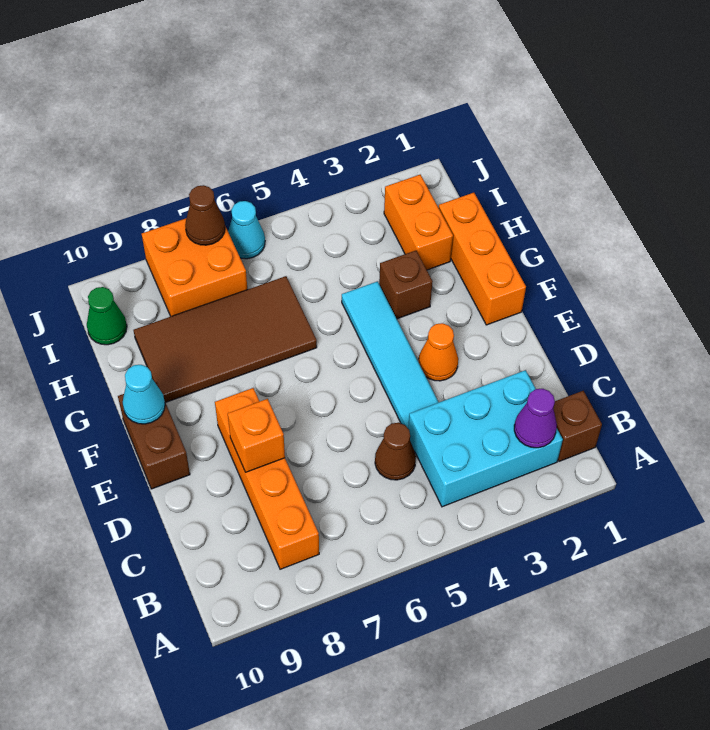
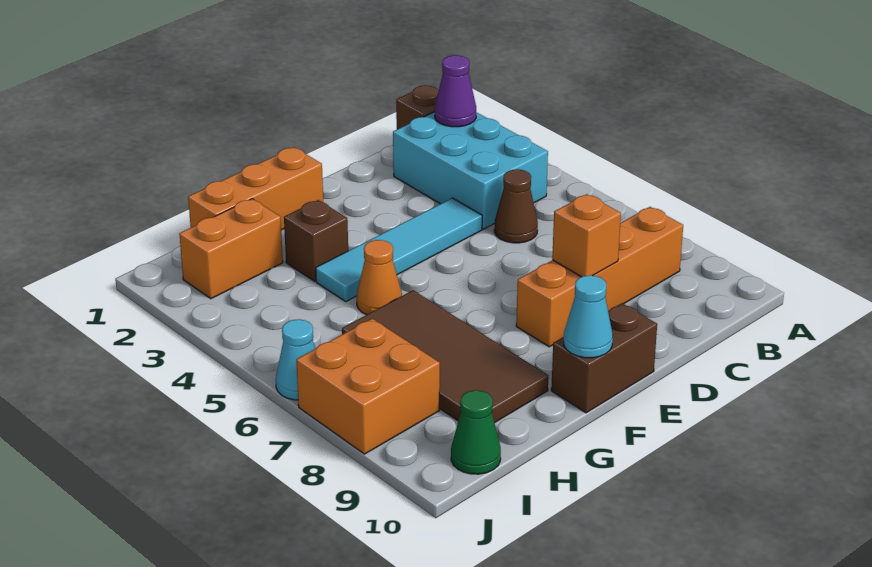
orange cone E3 level 1 -> orange cone G5 level 1
brown cone J7 level 2 -> none

